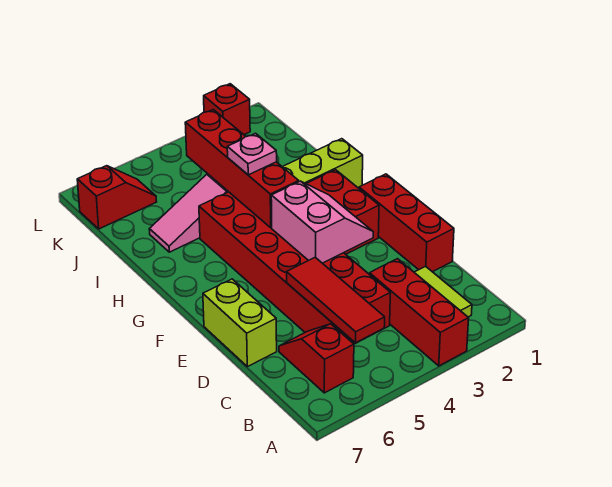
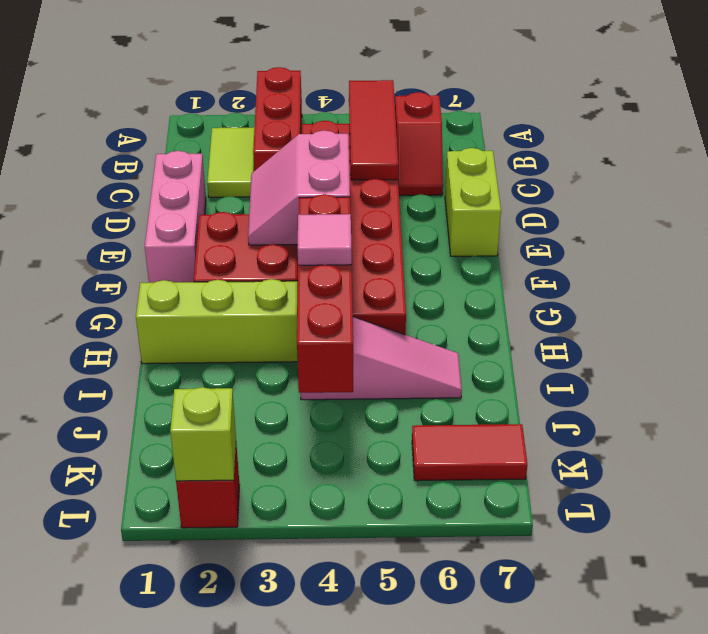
red brick D1:F1 level 1 -> pink brick D1:F1 level 1
pink plate H4 level 3 -> pink tile H4 level 3
red slope K6:K7 level 1 top 7 -> red tile K6:K7 level 1
none -> lime brick L2 level 2

